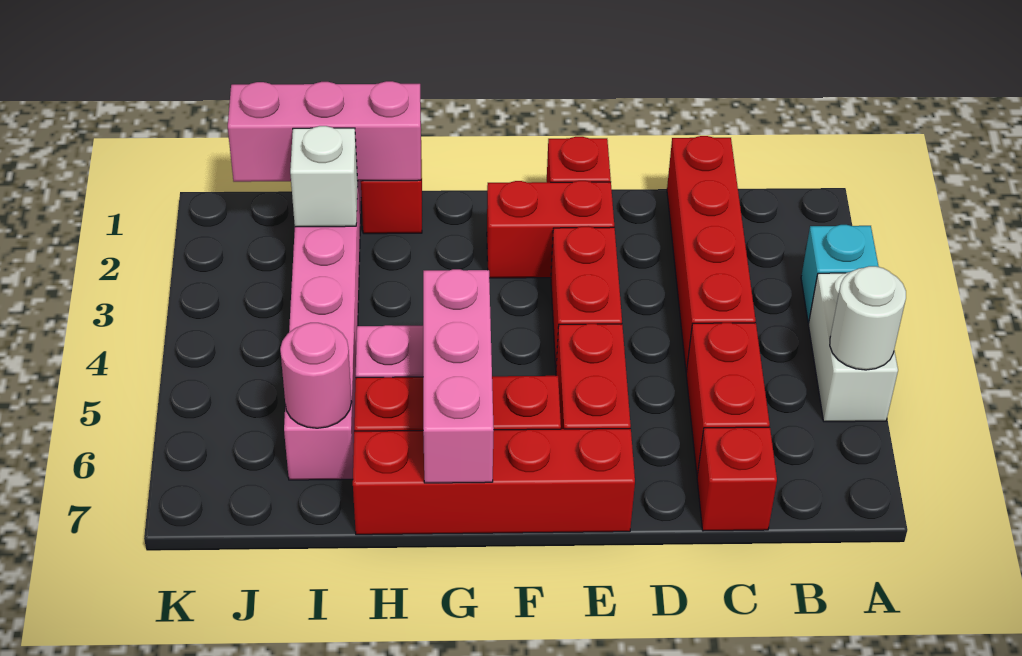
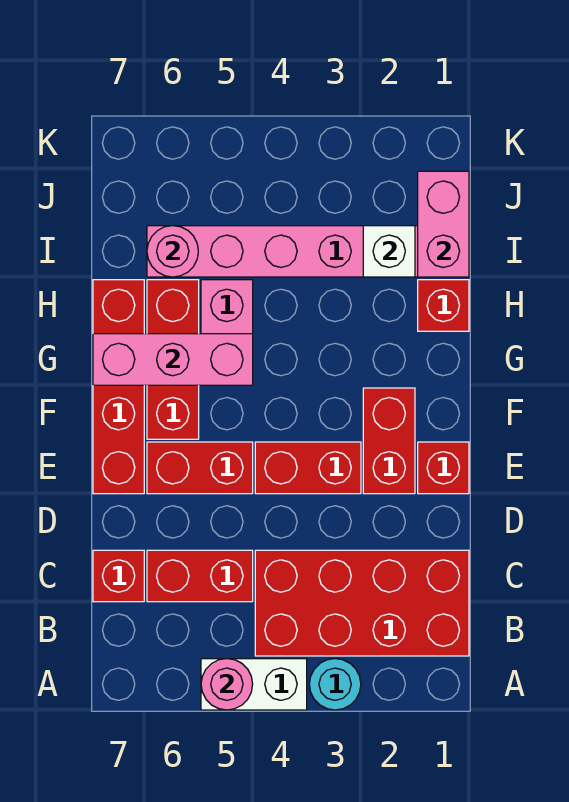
cyan brick A3 level 1 -> cyan round brick A3 level 1
white round brick A5 level 2 -> pink round brick A5 level 2
red brick C1:C4 level 1 -> red brick B1:C4 level 1
pink brick H1:J1 level 2 -> pink brick I1:J1 level 2

